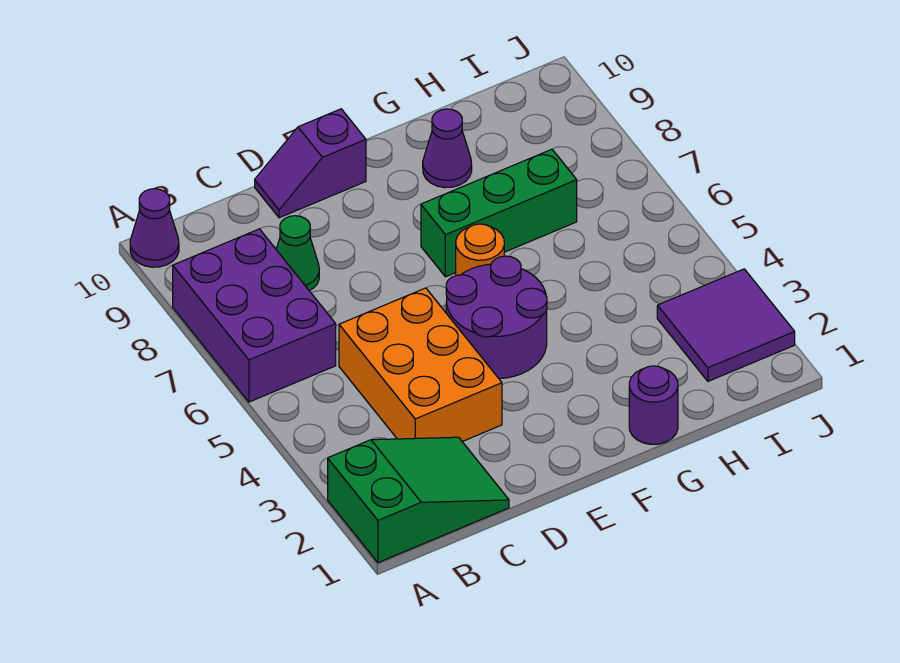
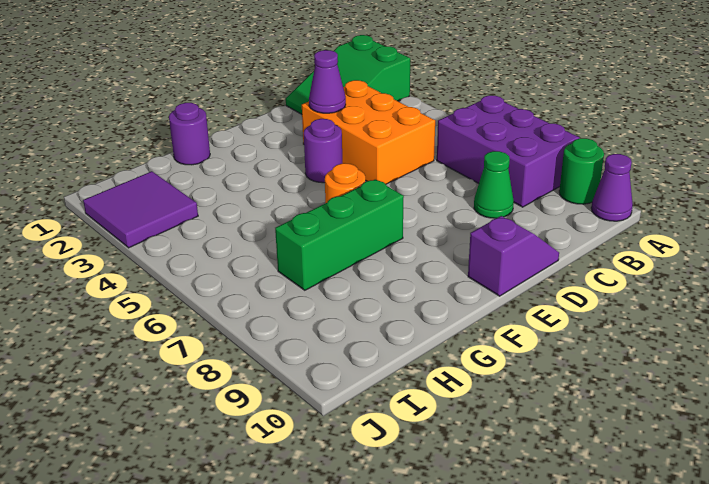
none -> green round brick A9 level 1
purple round brick E4:F5 level 1 -> purple round brick E4 level 1
purple cone G9 level 1 -> purple cone D3 level 2

